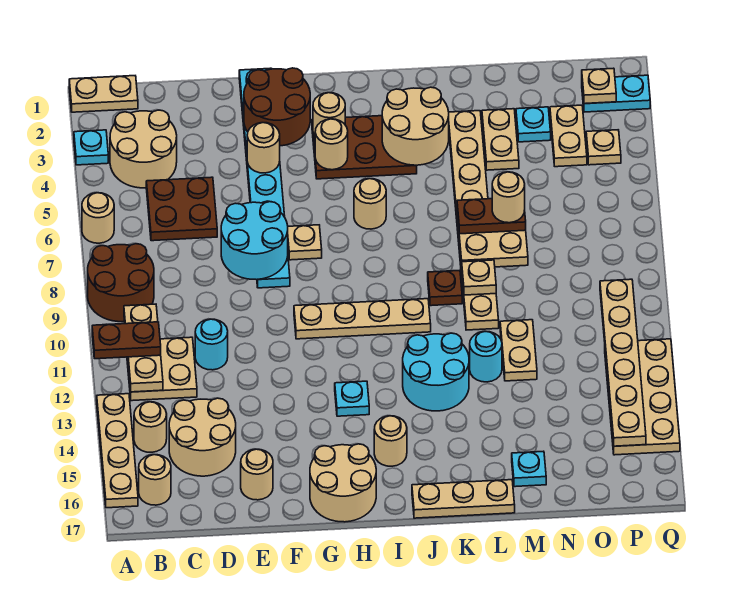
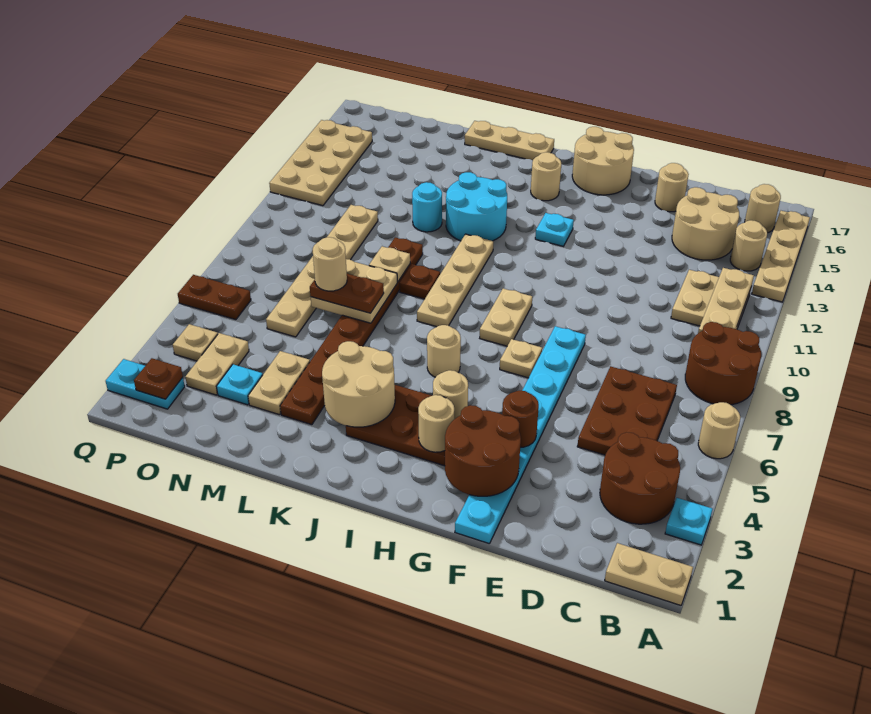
brown plate A11:B11 level 3 -> brown plate P6:Q6 level 1
tan round brick B3:C4 level 1 -> brown round brick B3:C4 level 1
brown plate C5:D6 level 1 -> brown plate C5:D7 level 1
cyan round brick D11 level 1 -> none
cyan round brick E7:F8 level 2 -> none
tan round brick F4 level 2 -> brown round brick F4 level 2
tan plate G10:J10 level 1 -> tan plate J8:J11 level 1
tan plate L3:L10 level 1 -> brown plate L3:L10 level 1
tan plate M11:M12 level 1 -> tan plate H8:H9 level 1
cyan plate M16 level 1 -> none
tan plate P2 level 2 -> brown plate P2 level 2
tan plate P10:P15 level 2 -> tan plate N6:N11 level 1

